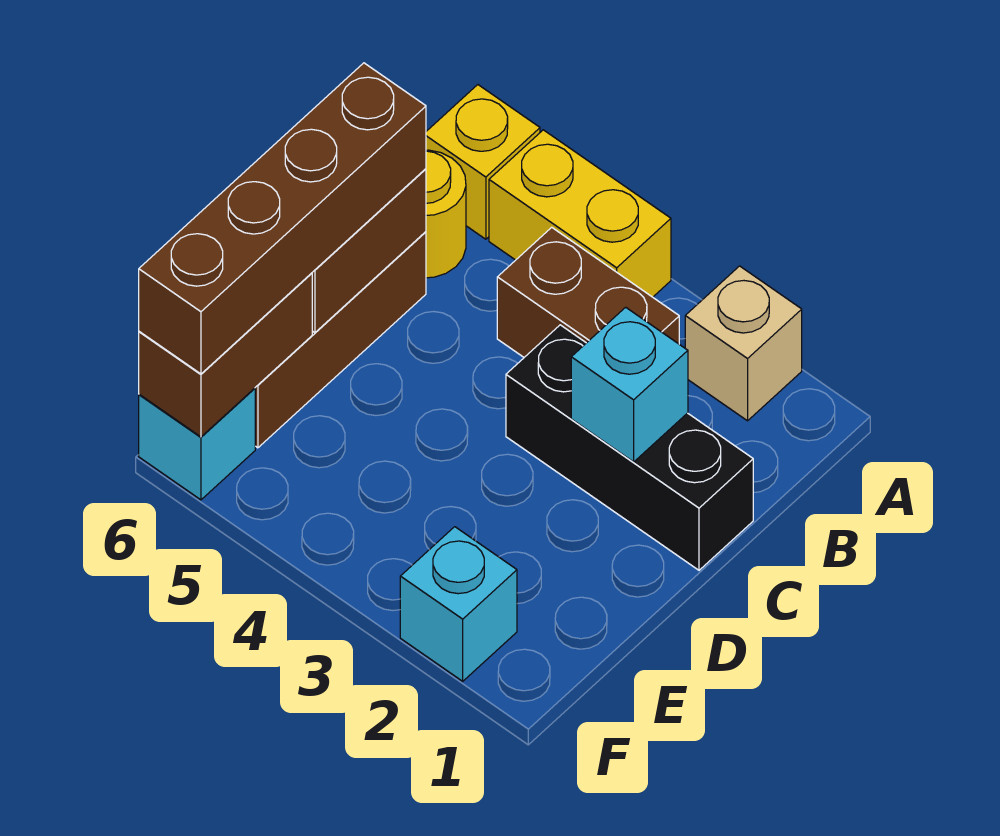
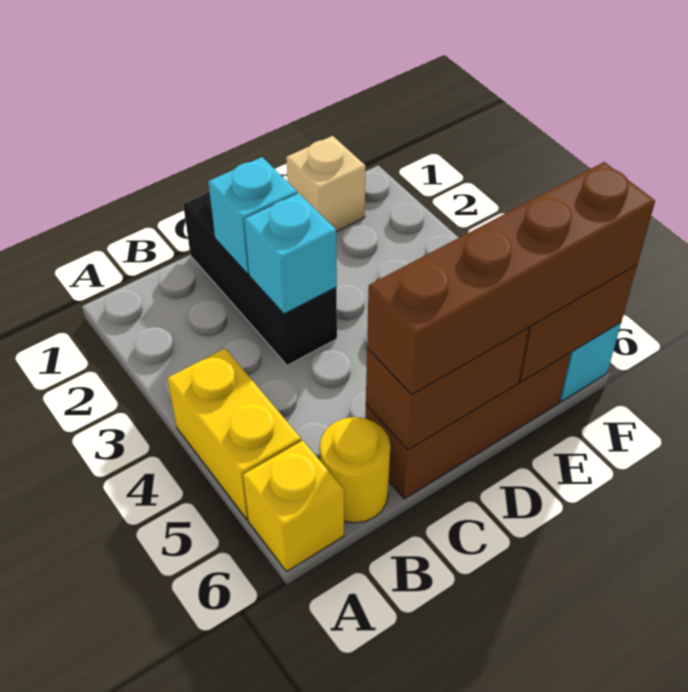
tan brick A2 level 1 -> tan brick E1 level 1
brown brick B3:B4 level 1 -> none
cyan brick F2 level 1 -> cyan brick C3 level 2

